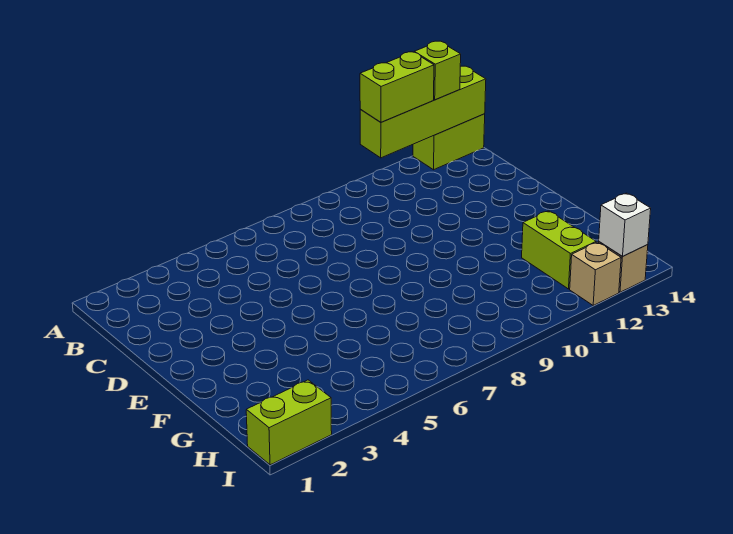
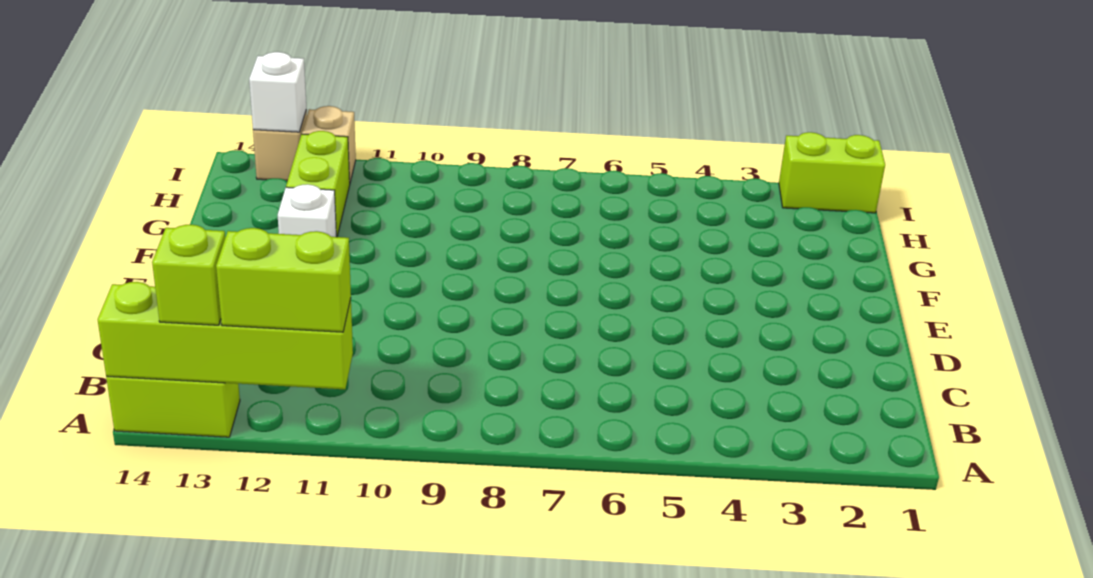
none -> white brick F12 level 1

